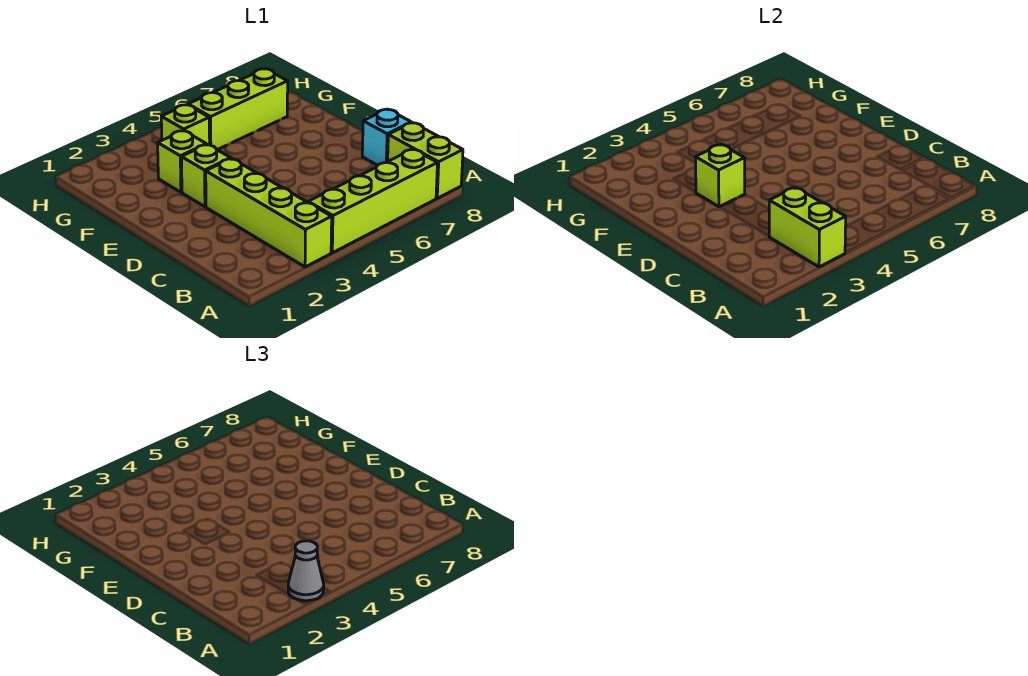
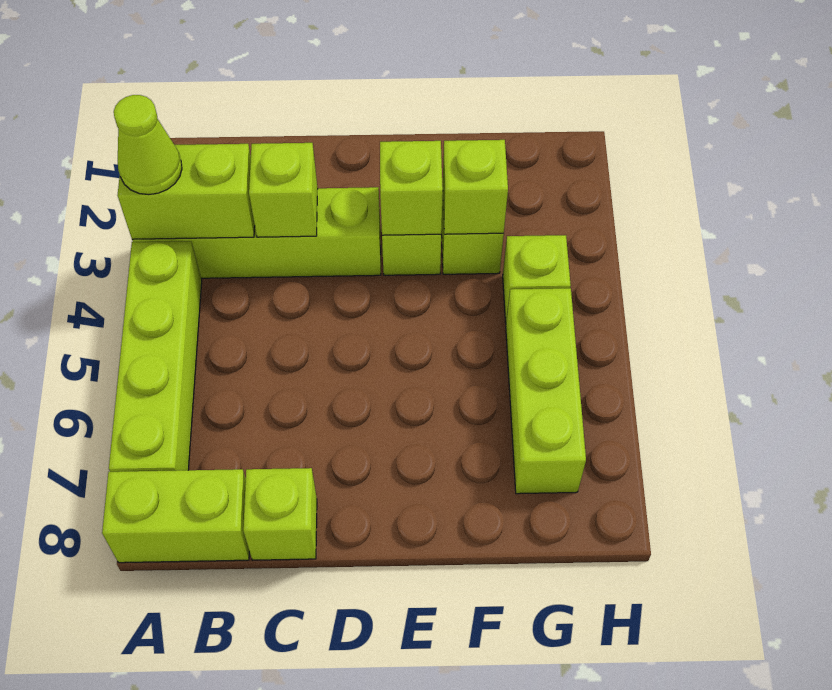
grey cone A3 level 3 -> lime cone A3 level 3
none -> lime brick C3 level 2
cyan brick C8 level 1 -> lime brick C8 level 1
none -> lime brick F3 level 2

